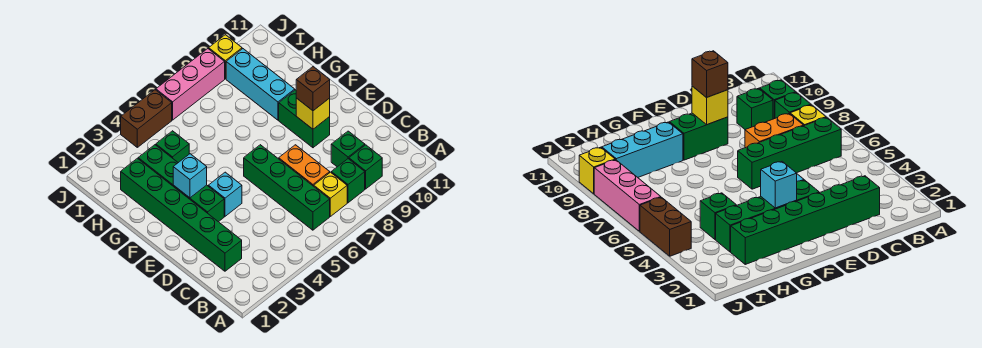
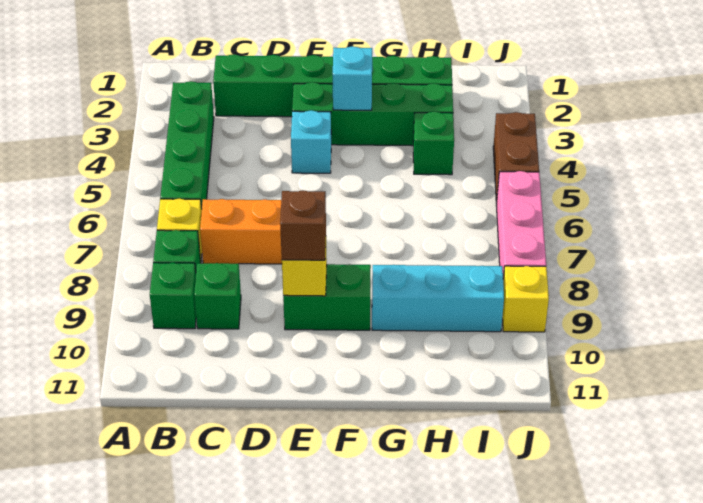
green brick B6:E6 level 1 -> green brick B3:B6 level 1

